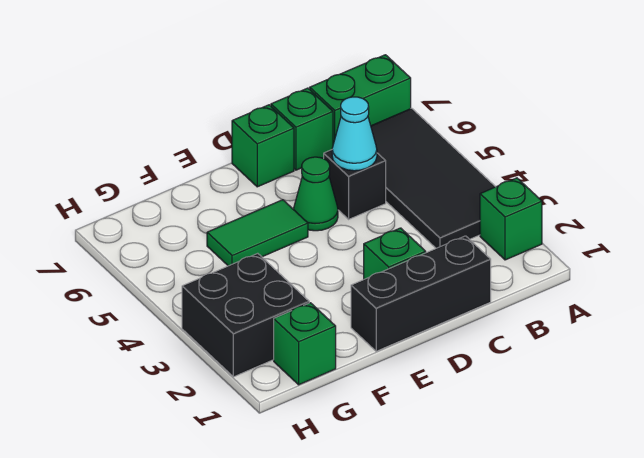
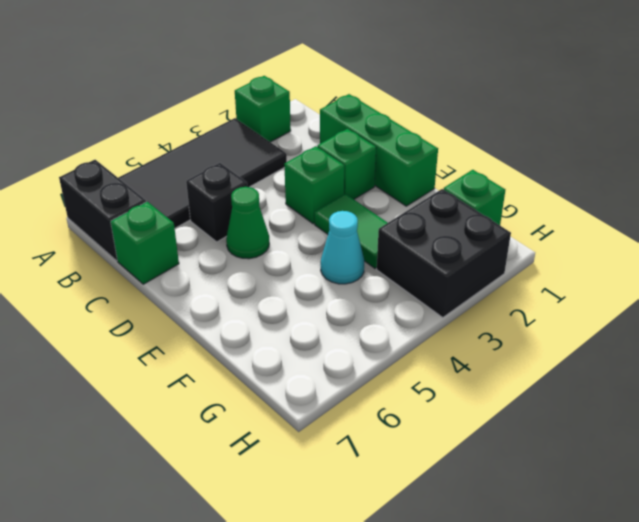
green brick A7:B7 level 1 -> black brick A7:B7 level 1
black brick C1:E1 level 1 -> green brick C1:E1 level 1
cyan cone C5 level 2 -> cyan cone F4 level 1
green brick D7 level 1 -> green brick D3 level 1
green tile E5:F5 level 1 -> green tile E3:F3 level 1

